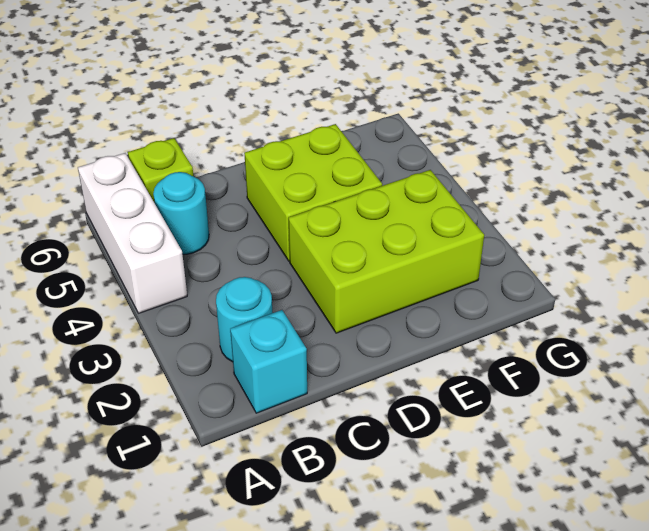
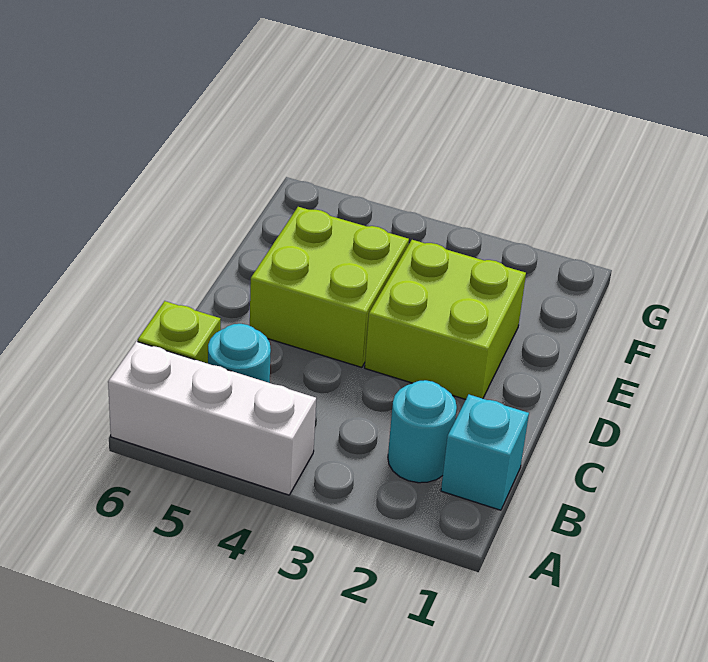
lime brick D2:F3 level 1 -> lime brick D2:E3 level 1

